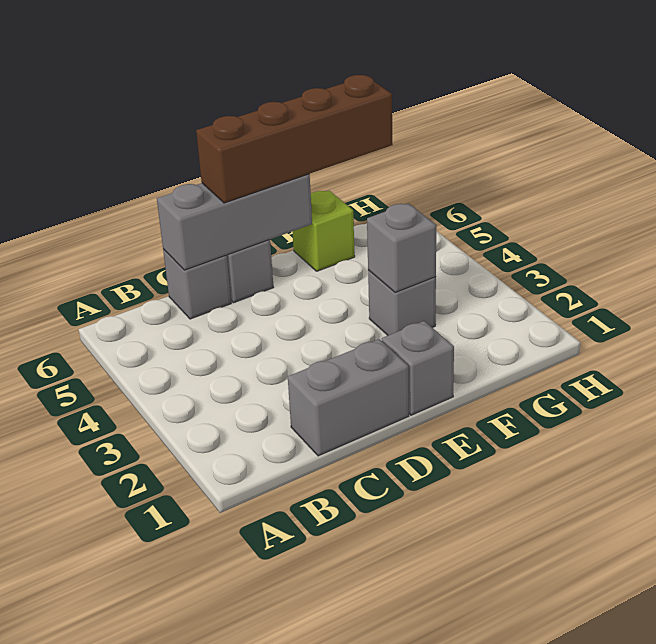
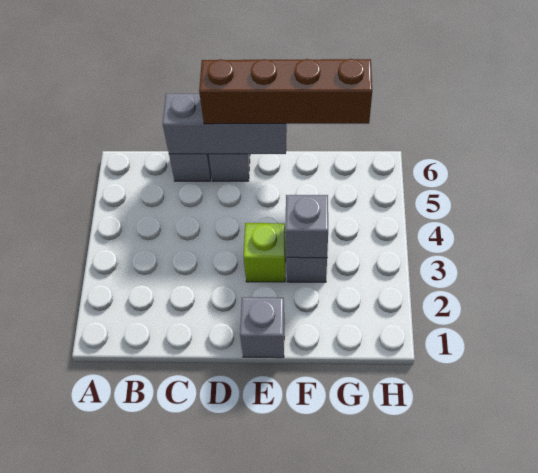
grey brick C1:D1 level 1 -> none
lime brick F6 level 1 -> lime brick E3 level 1

